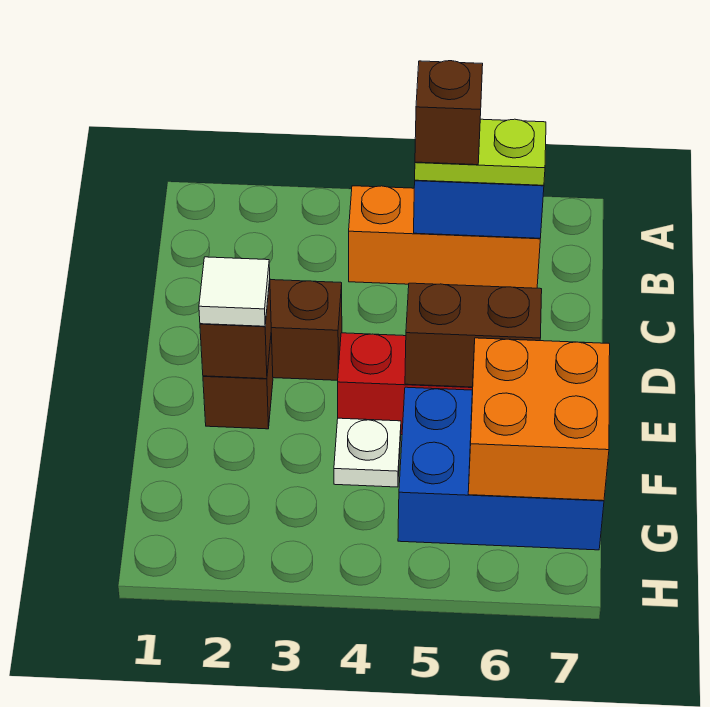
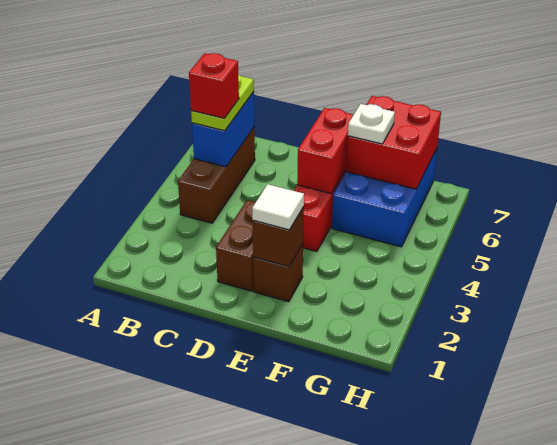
orange brick B4:B6 level 1 -> brown brick B4:B6 level 1
brown brick B5 level 4 -> red brick B5 level 4
brown brick E5:E6 level 2 -> red brick E5:E6 level 2
white plate F4 level 1 -> white plate F6 level 3
orange brick F6:G7 level 2 -> red brick F6:G7 level 2

